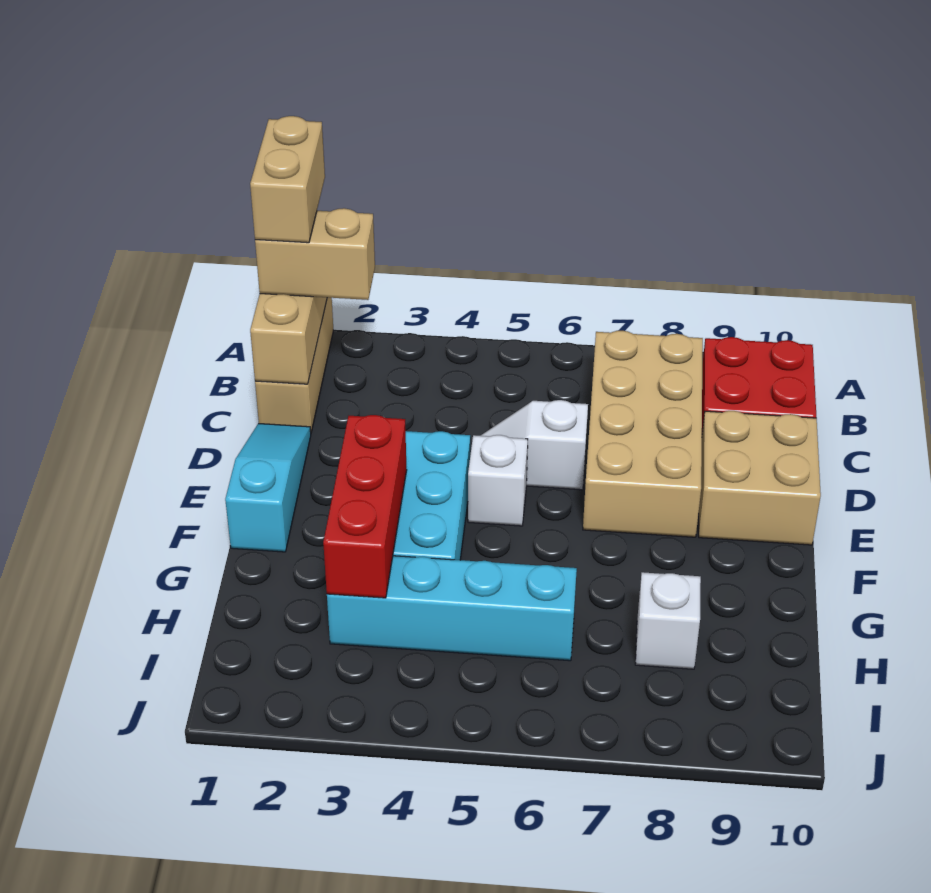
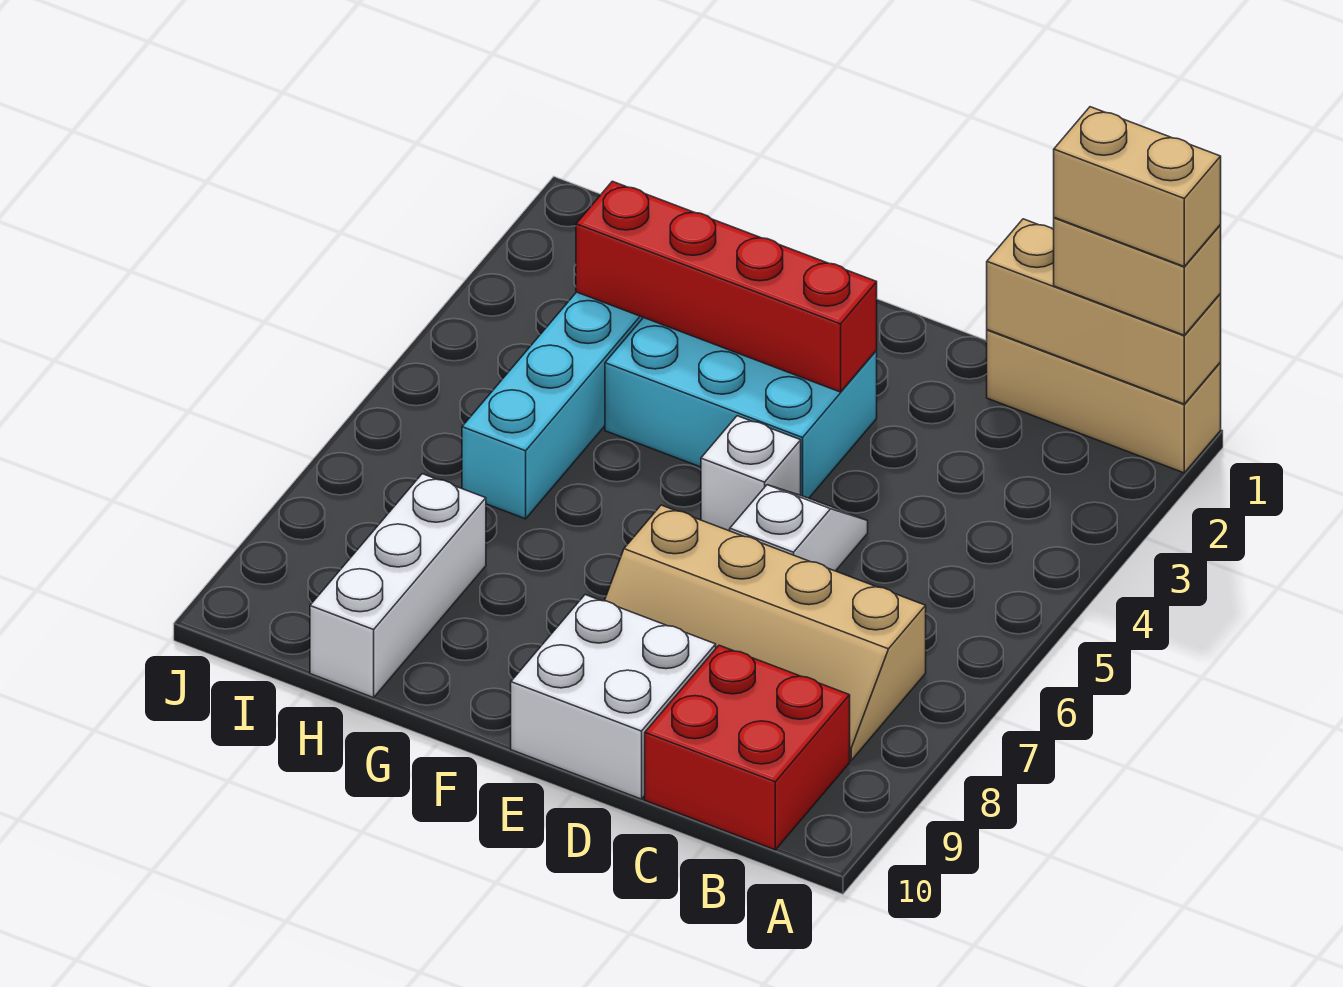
tan brick B1:B2 level 3 -> tan brick A1:B1 level 3
tan brick B7:E8 level 1 -> tan slope B7:E8 level 1 top 7
cyan slope D1:F1 level 1 top F -> none
tan brick D9:E10 level 1 -> white brick D9:E10 level 1
red brick F3:H3 level 2 -> red brick E3:H3 level 2
white brick H8 level 1 -> white brick H8:H10 level 1

